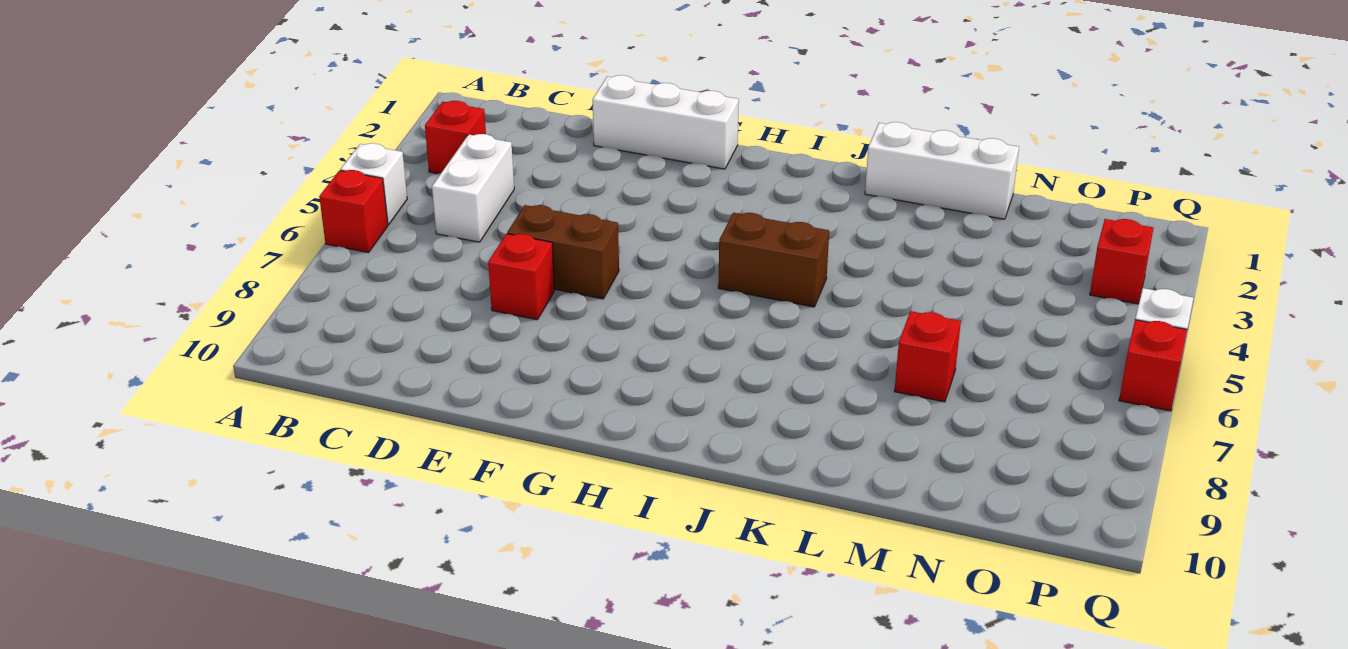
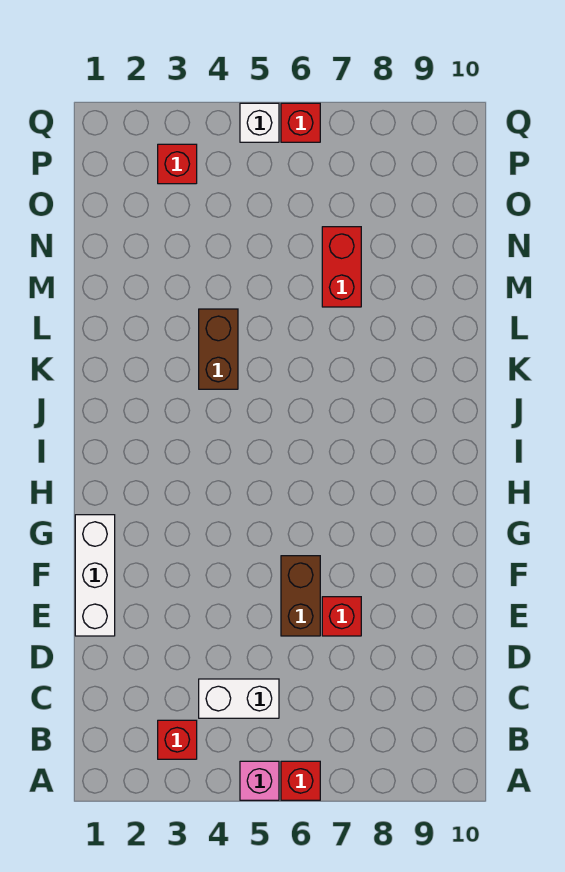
white brick A5 level 1 -> pink brick A5 level 1
brown brick I5:J5 level 1 -> brown brick K4:L4 level 1
white brick K1:M1 level 1 -> none
red brick M7 level 1 -> red brick M7:N7 level 1

